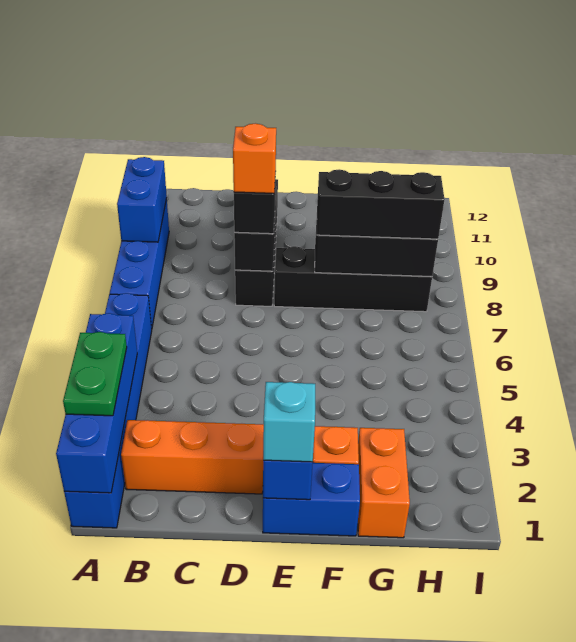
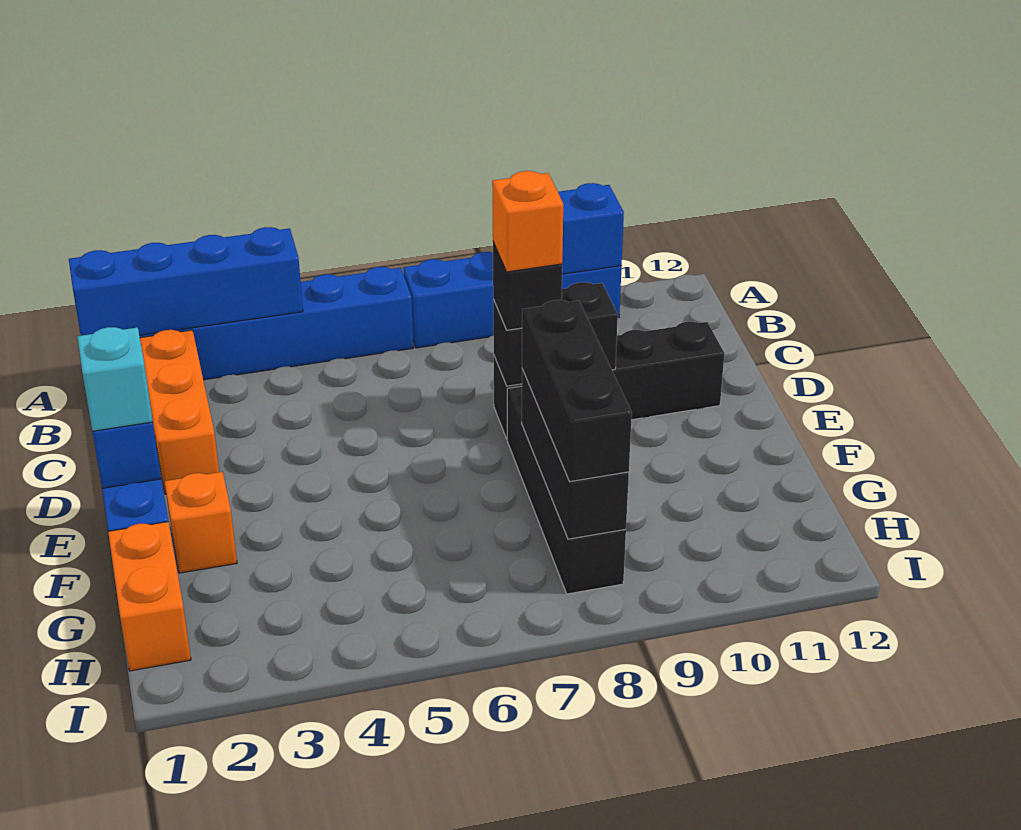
green plate A2:A3 level 3 -> none
orange brick G1:G2 level 1 -> orange brick G1:H1 level 1

